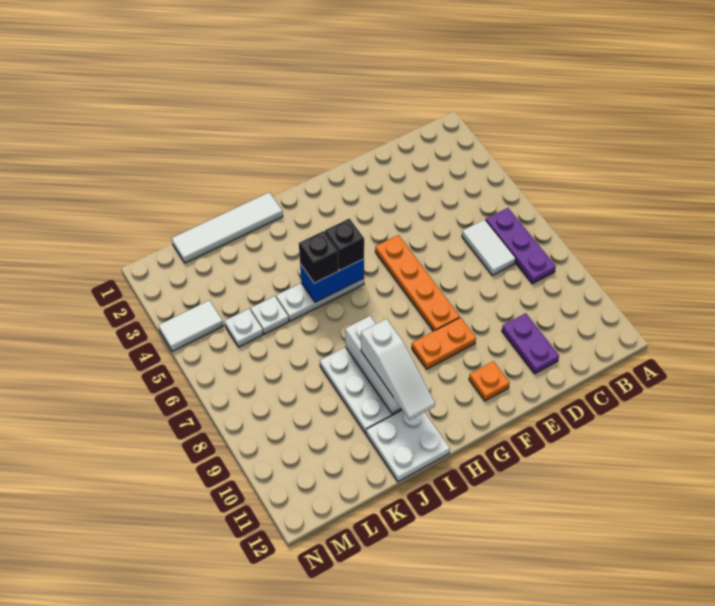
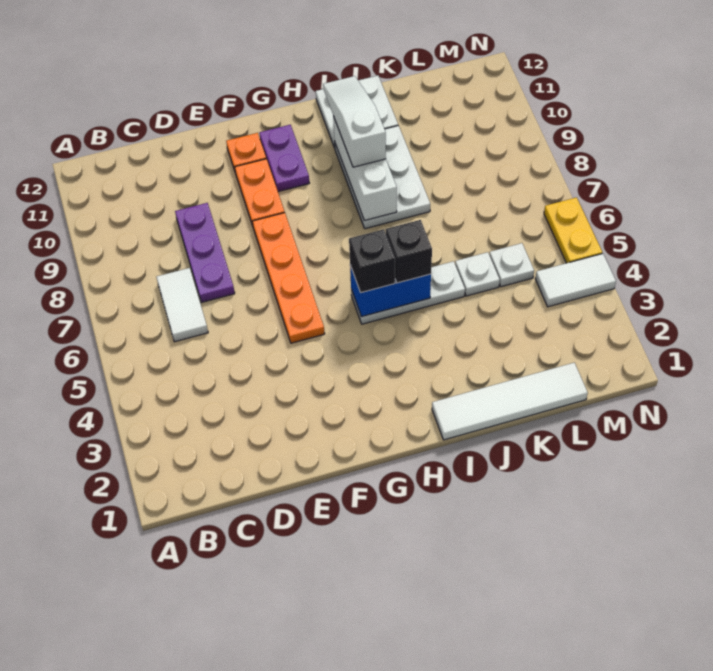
purple plate B6:B8 level 1 -> purple plate D7:D9 level 1
purple plate D10:D11 level 1 -> purple plate G10:G11 level 1
orange plate F9:G9 level 1 -> orange plate F9:F10 level 1
none -> yellow plate N5:N6 level 1

